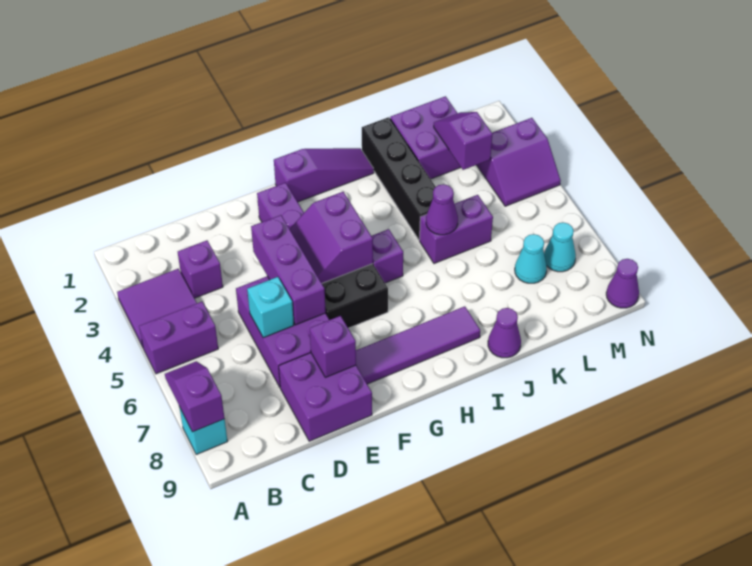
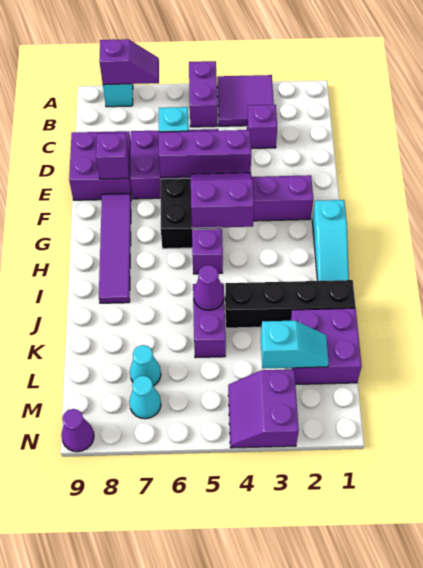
purple slope G1:I1 level 1 top G -> cyan slope G1:I1 level 1 top G
purple cone J9 level 1 -> none
purple slope L2:L3 level 2 top 3 -> cyan slope L2:L3 level 2 top 3

